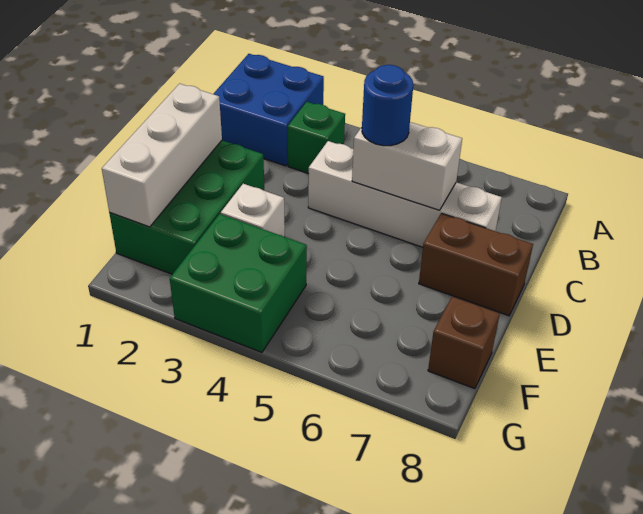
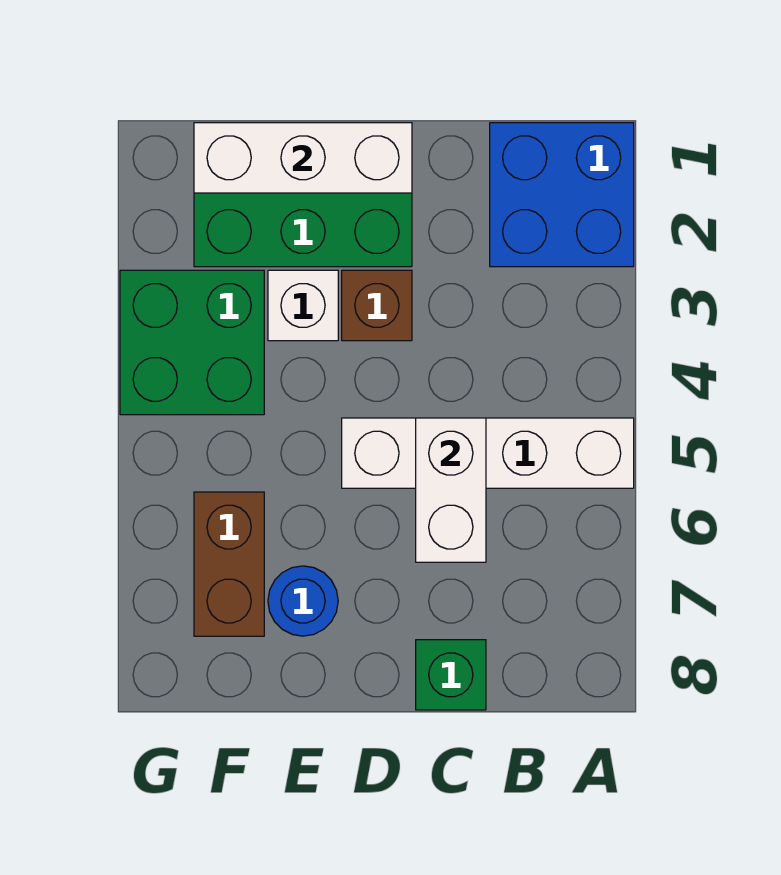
green brick B3 level 1 -> green brick C8 level 1
white brick C4:C7 level 1 -> white brick A5:D5 level 1
blue round brick C5 level 3 -> blue round brick E7 level 1
brown brick D7:D8 level 1 -> brown brick F6:F7 level 1
brown brick F8 level 1 -> brown brick D3 level 1

